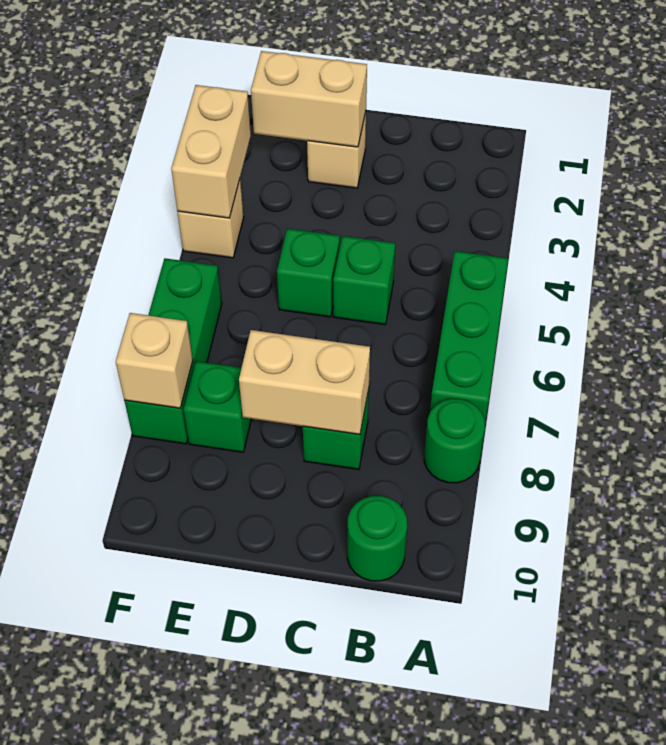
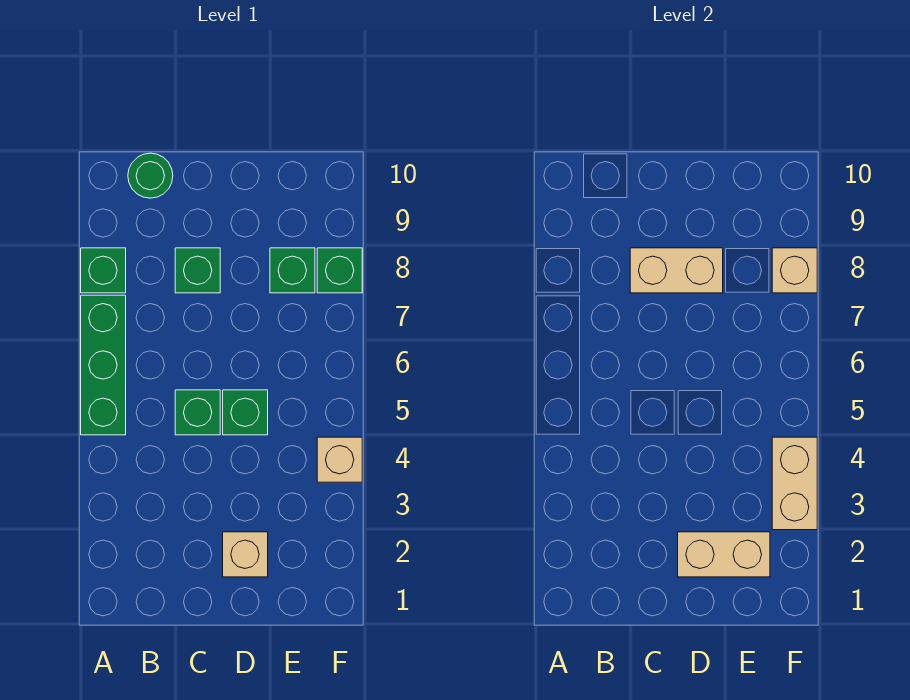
green round brick A8 level 1 -> green brick A8 level 1
green brick F6:F8 level 1 -> green brick F8 level 1

